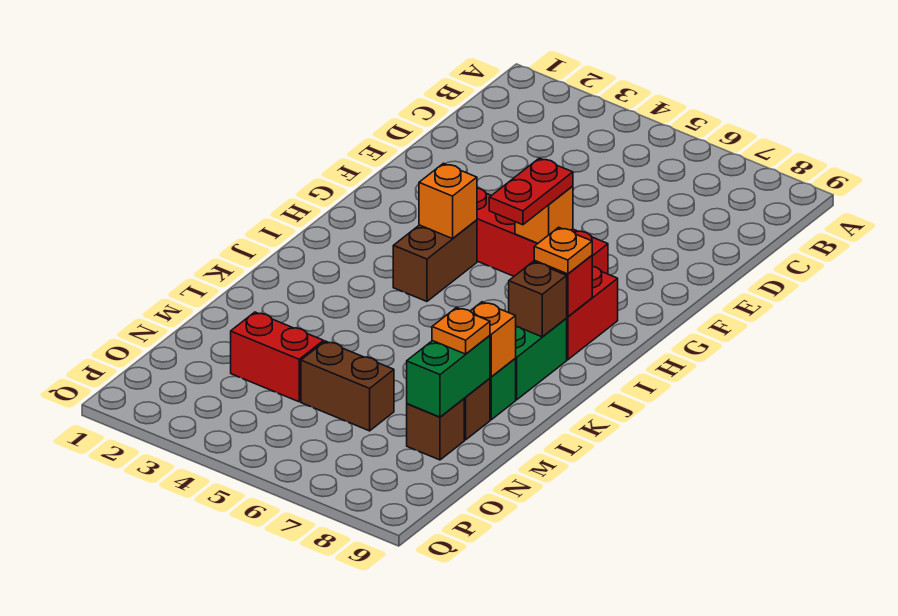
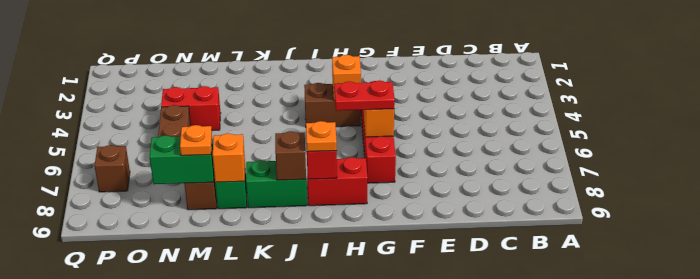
red brick N3:N4 level 1 -> red brick M4:N4 level 1
brown brick N8 level 1 -> brown brick P7 level 1

